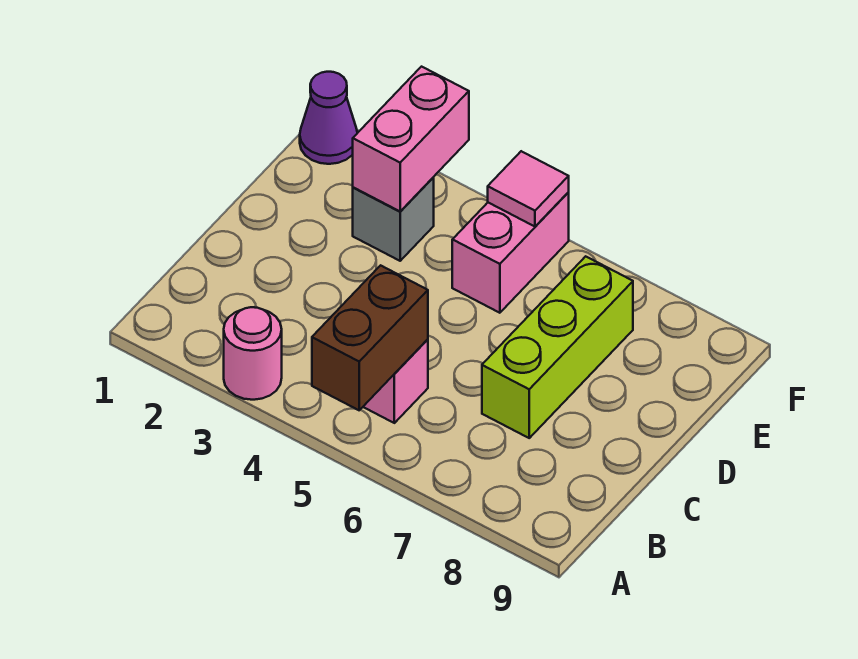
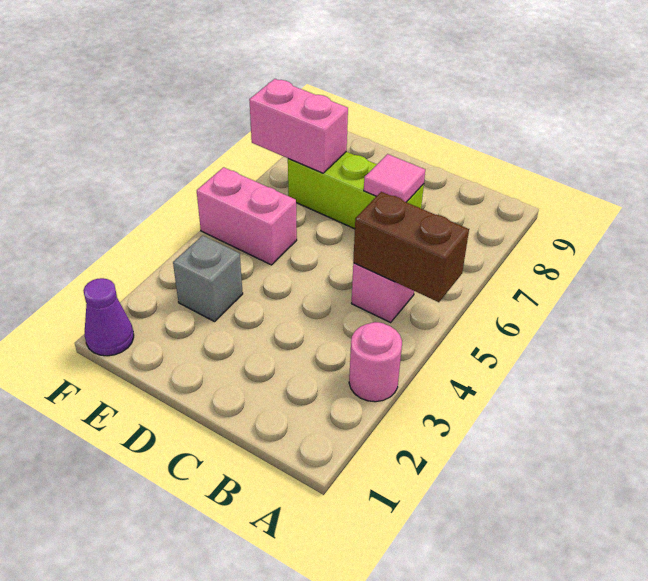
pink brick E3:F3 level 2 -> pink brick E7:F7 level 2
pink tile F5 level 2 -> pink tile C7 level 2

